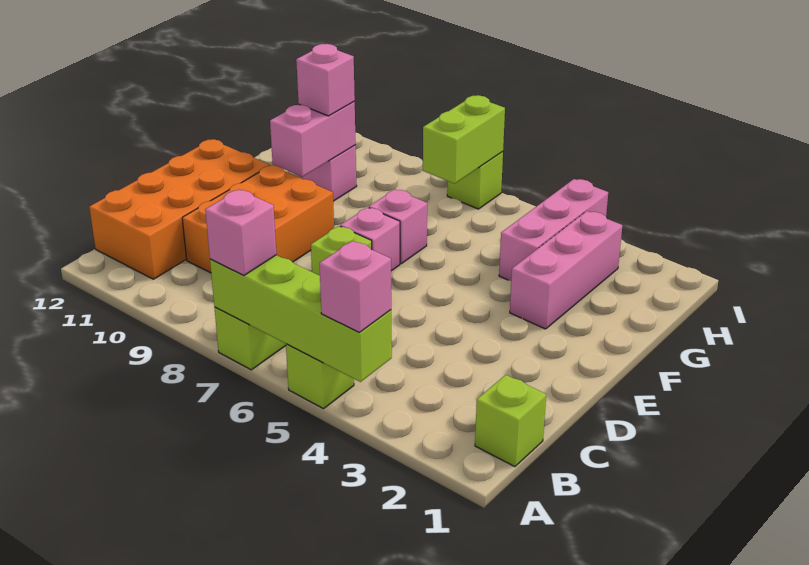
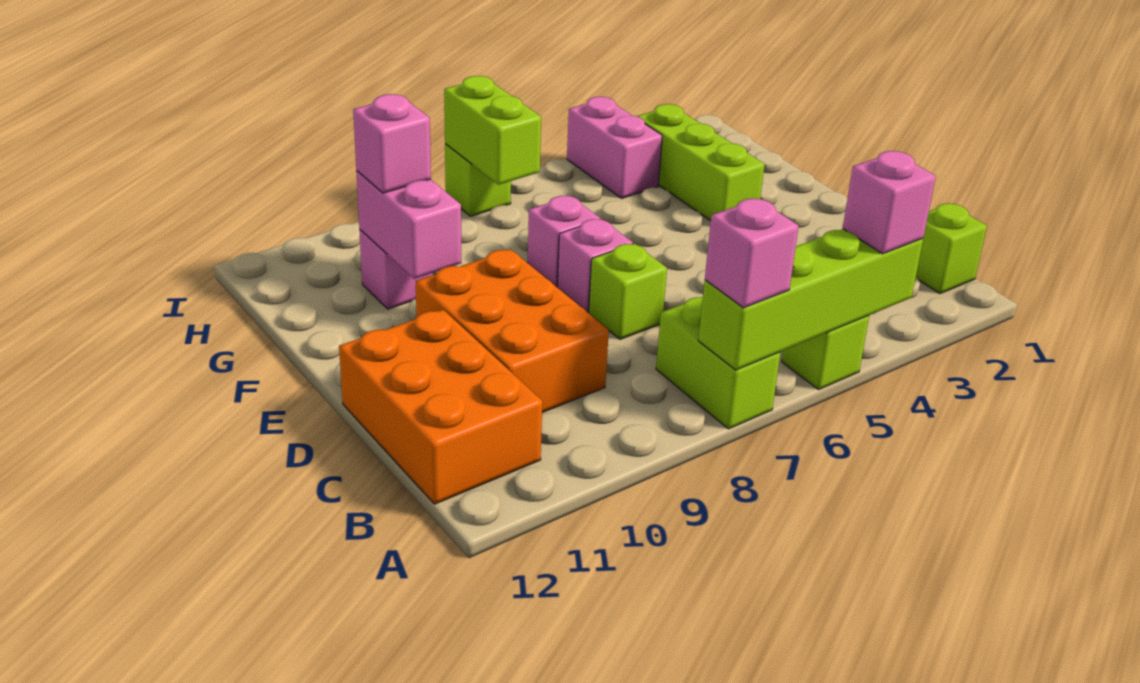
orange brick B11:E12 level 1 -> orange brick B11:D12 level 1
pink brick F3:H3 level 1 -> lime brick F3:H3 level 1
pink brick G4:I4 level 1 -> pink brick H4:I4 level 1

